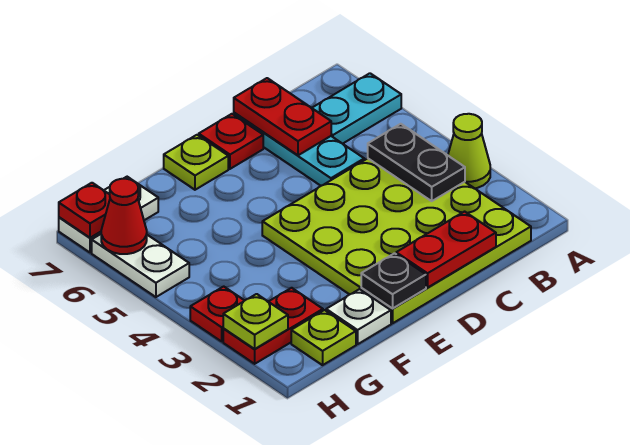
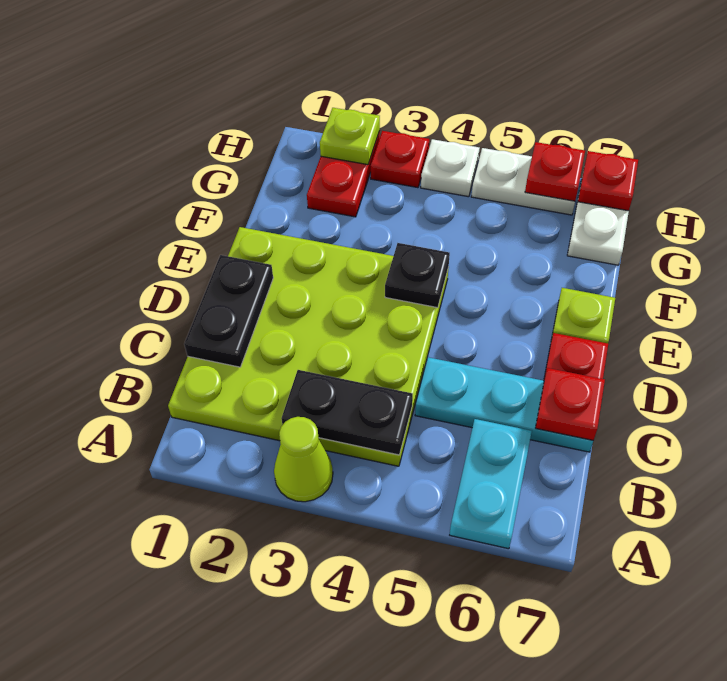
red plate C1:D1 level 2 -> black plate C1:D1 level 2
red plate C6:C7 level 2 -> red plate C7 level 2
black plate E1 level 2 -> black plate E4 level 2
white plate F1 level 1 -> white plate H4 level 1
lime plate G1 level 1 -> none
red cone H6 level 2 -> red plate H6 level 2

